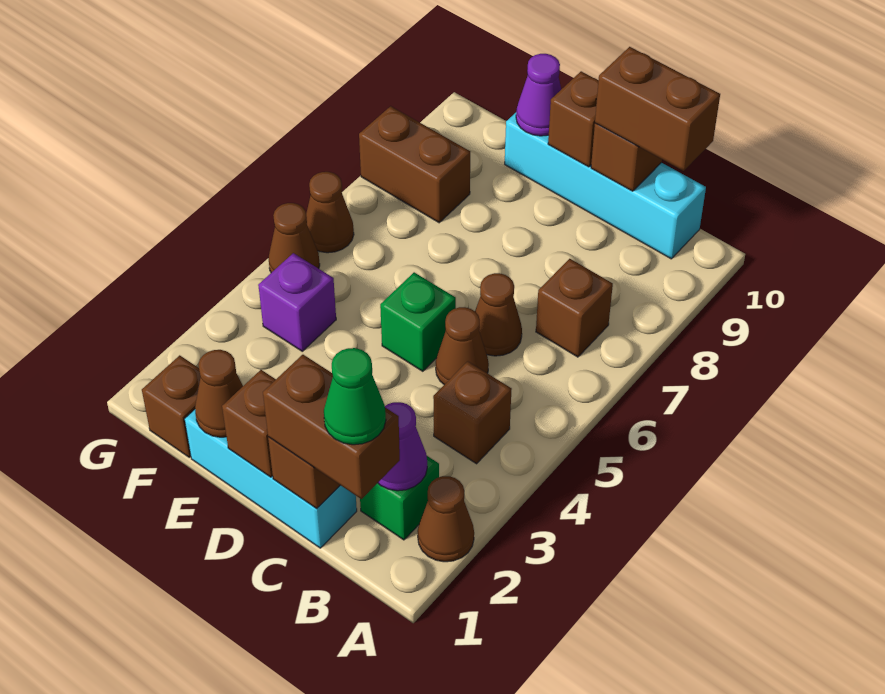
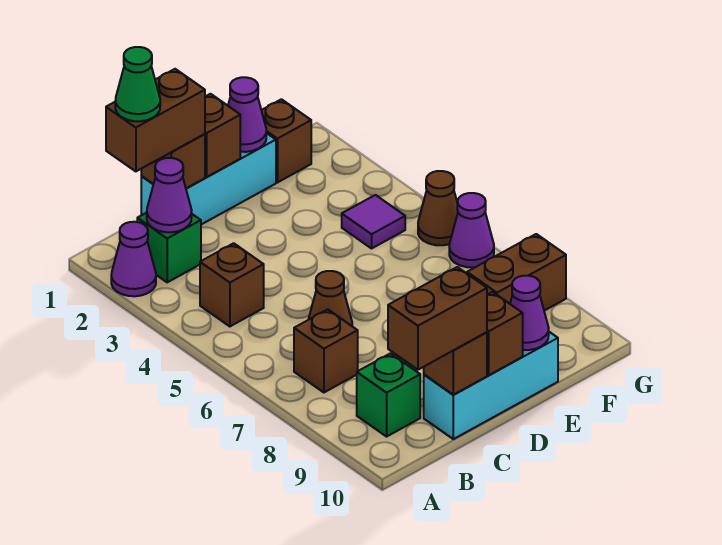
brown cone A2 level 1 -> purple cone A2 level 1
cyan brick B10:E10 level 1 -> cyan brick C10:E10 level 1
brown cone C5 level 1 -> none
green brick D5 level 1 -> green brick B9 level 1
brown cone E1 level 2 -> purple cone E1 level 2
purple brick F4 level 1 -> purple tile F4 level 1
brown cone G6 level 1 -> purple cone G6 level 1

